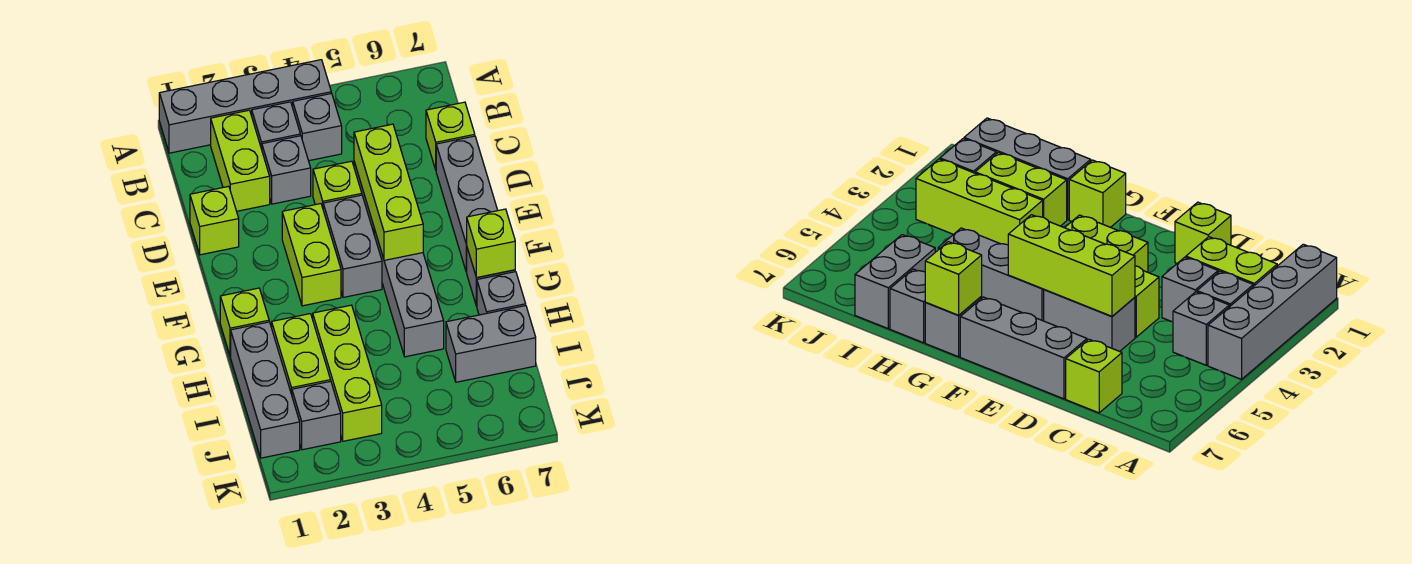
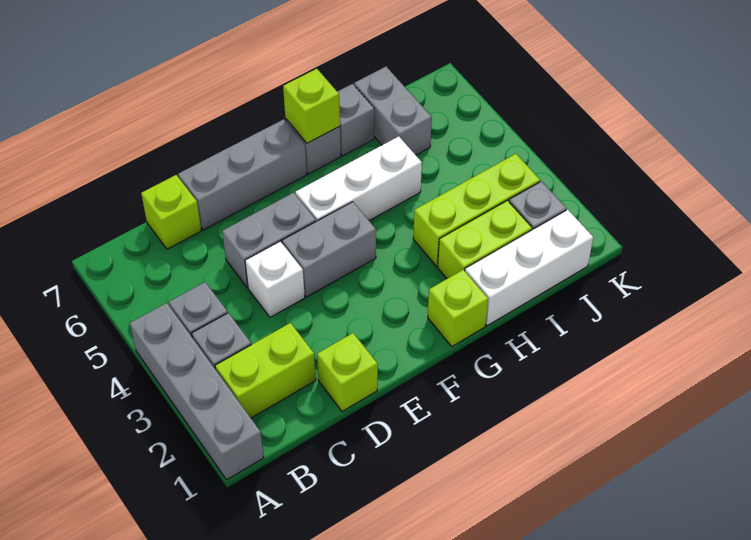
grey brick C3 level 1 -> none
lime brick D4 level 1 -> white brick D4 level 1
lime brick D5:F5 level 2 -> none
lime brick E3:F3 level 1 -> none
grey brick F5:H5 level 1 -> white brick F5:H5 level 1
grey brick H1:J1 level 1 -> white brick H1:J1 level 1

